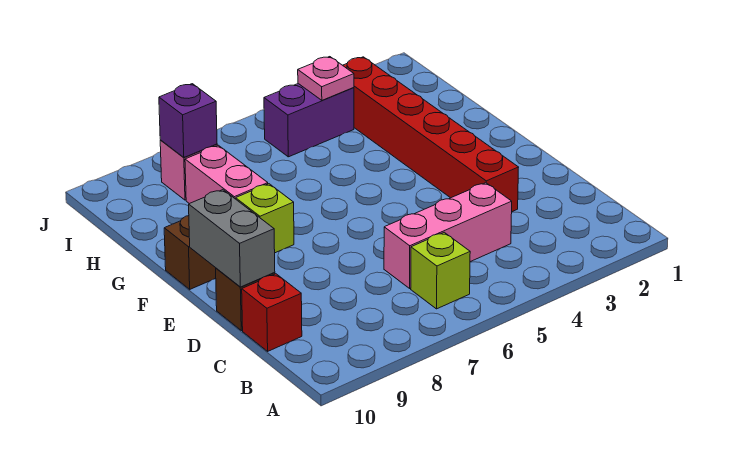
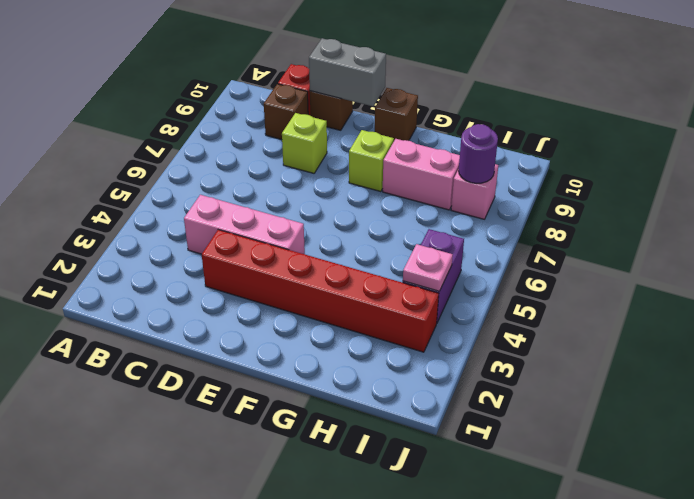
lime brick B6 level 1 -> lime brick D8 level 1
pink brick C4:C6 level 1 -> pink brick C4:E4 level 1
none -> brown brick C9 level 1
purple brick I8 level 2 -> purple round brick I8 level 2

